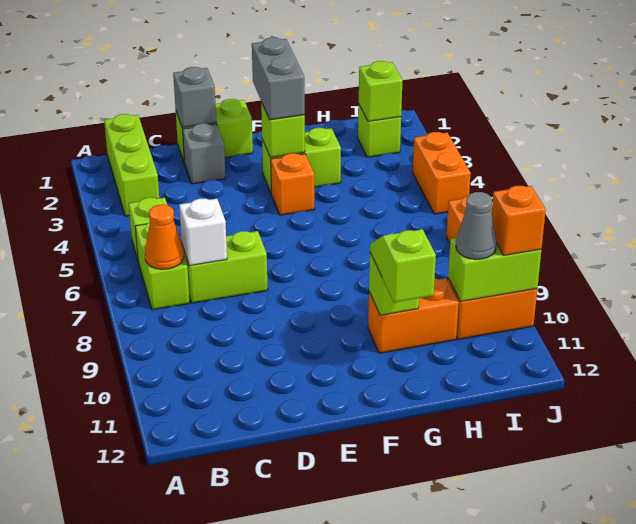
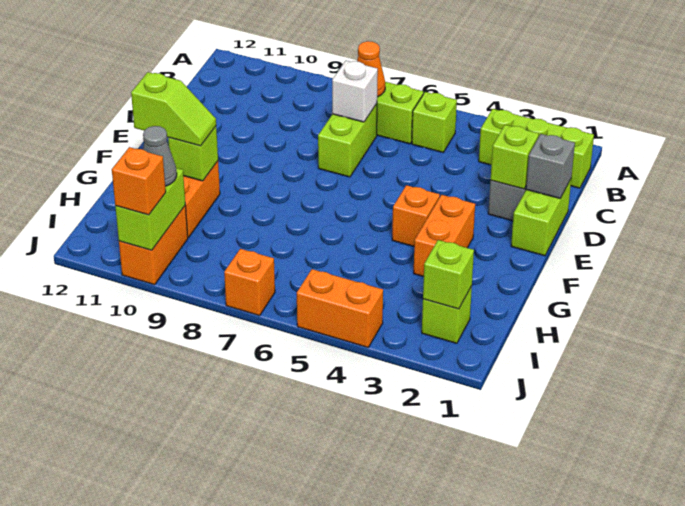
grey brick F2:F3 level 3 -> none
lime brick F3:G3 level 1 -> orange brick F3:G3 level 1
lime brick F3 level 2 -> lime brick D2 level 2

